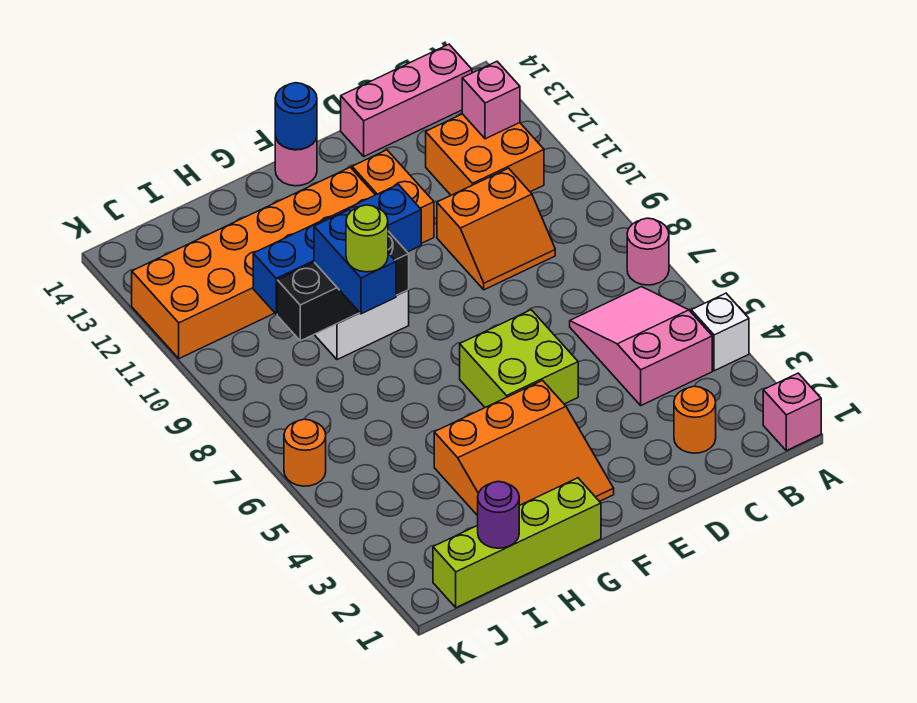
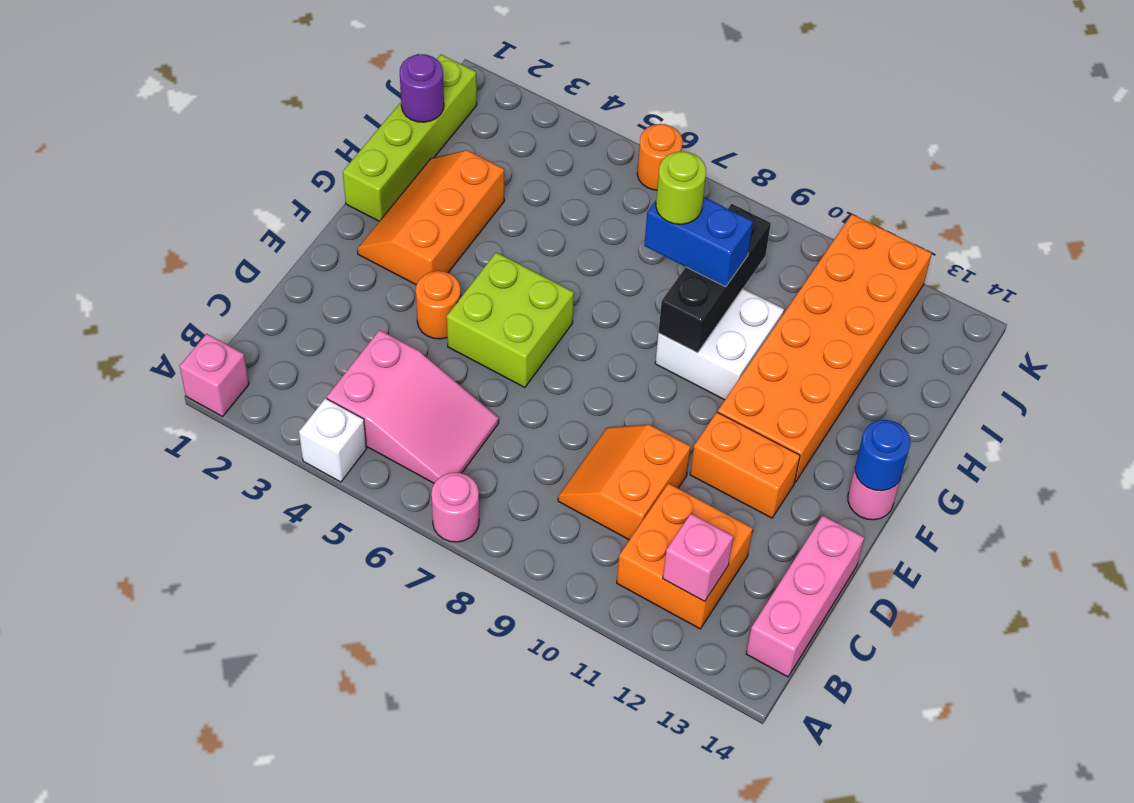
orange round brick C2 level 1 -> orange round brick E4 level 1
orange slope F2:H4 level 1 top 4 -> orange slope F2:H3 level 1 top 3
blue brick F10:I10 level 2 -> none

